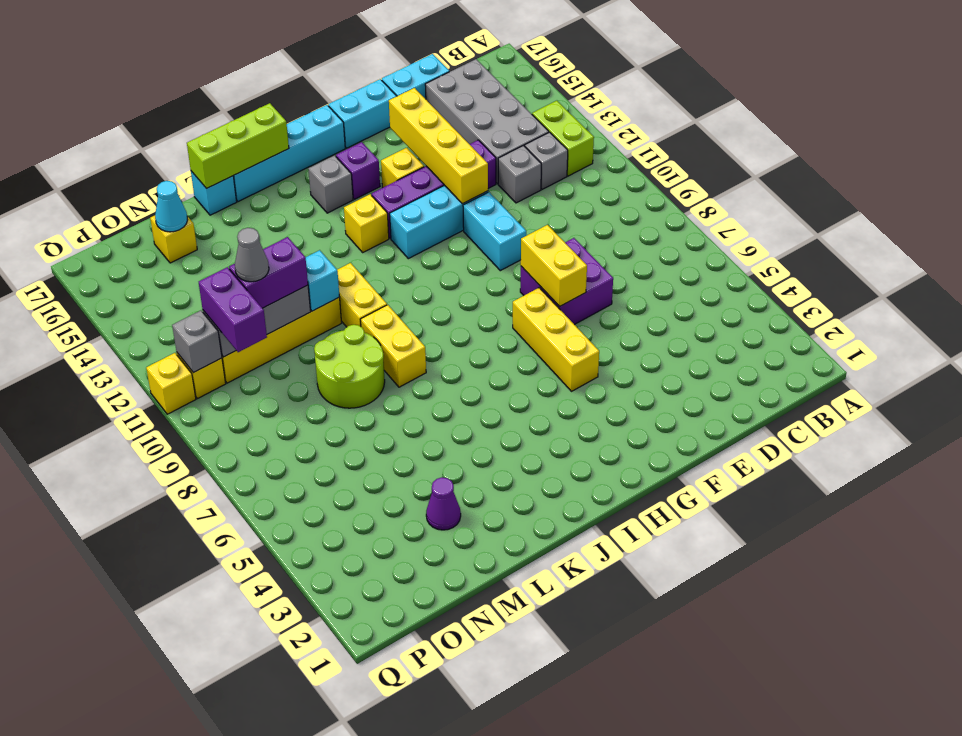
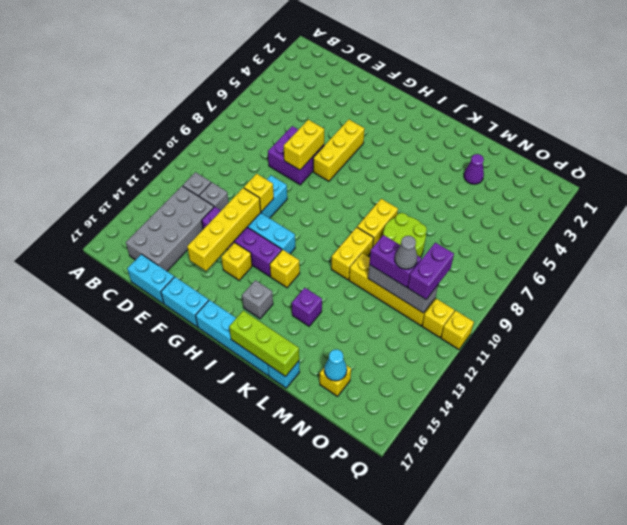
lime brick B12:B13 level 1 -> none
none -> yellow brick F11 level 2
purple brick H15 level 1 -> purple brick K14 level 1
cyan brick L11 level 2 -> none
grey brick P11 level 2 -> none

